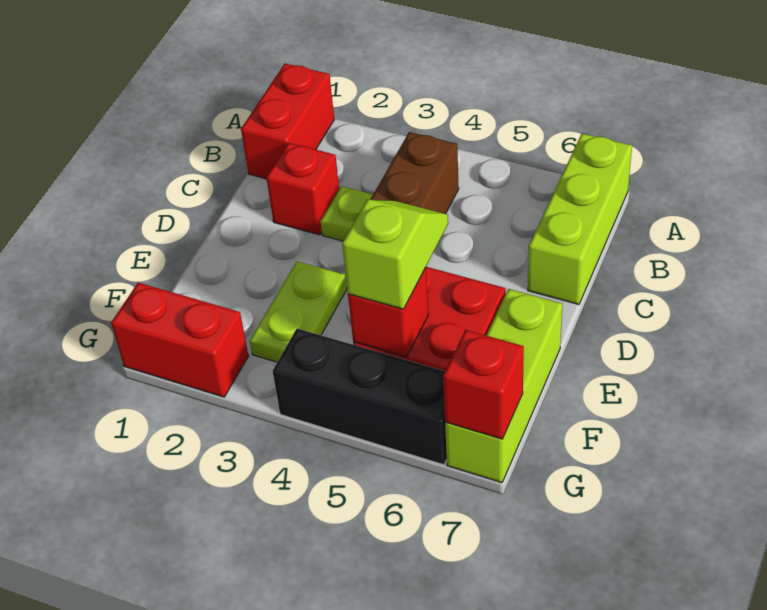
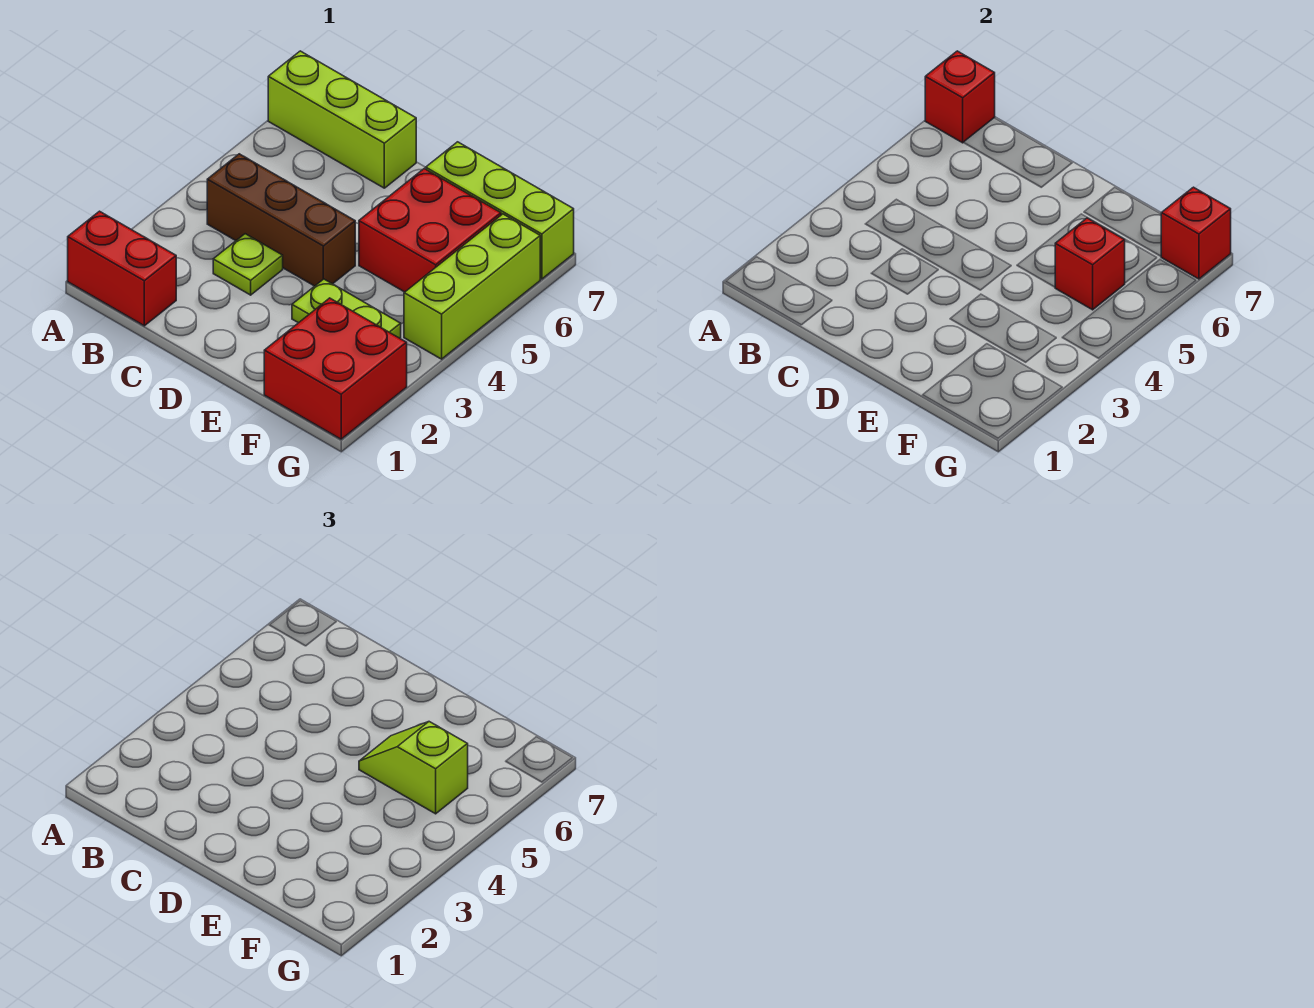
red brick C2 level 1 -> red brick A7 level 2
red brick G1:G2 level 1 -> red brick F1:G2 level 1
black brick G4:G6 level 1 -> lime brick G4:G6 level 1

